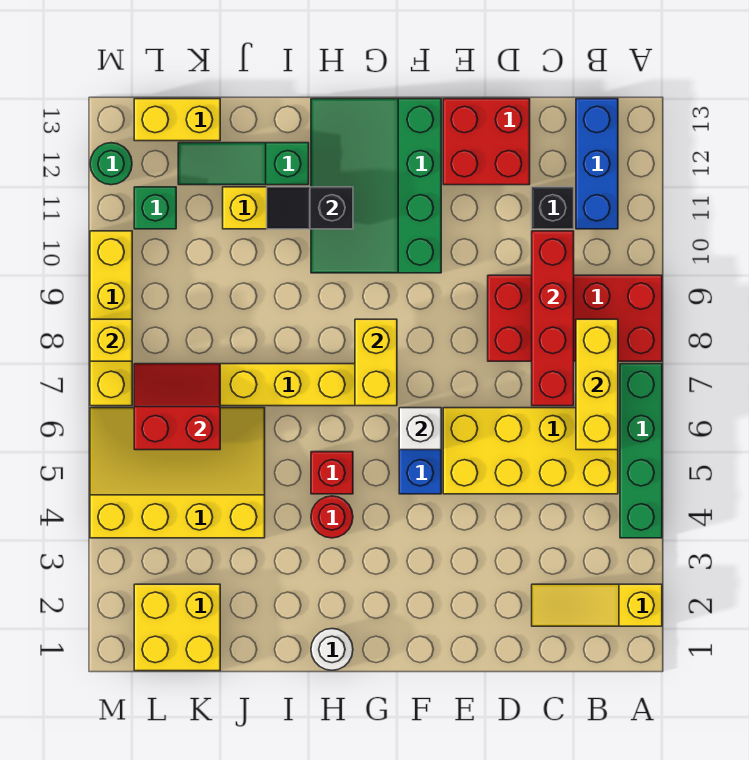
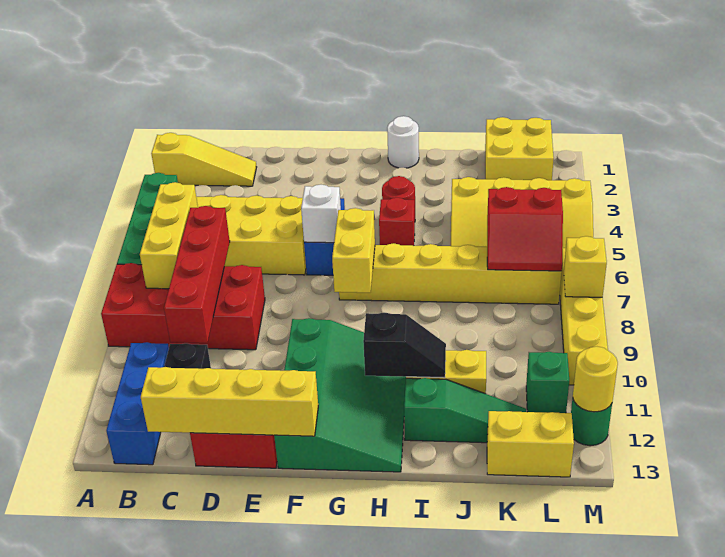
none -> yellow brick C13:F13 level 2
none -> yellow round brick M12 level 2

